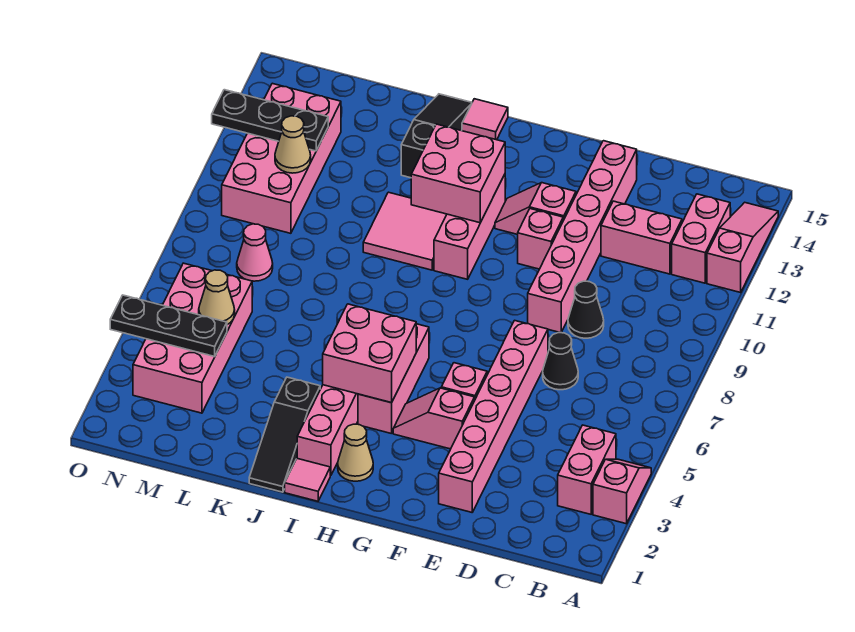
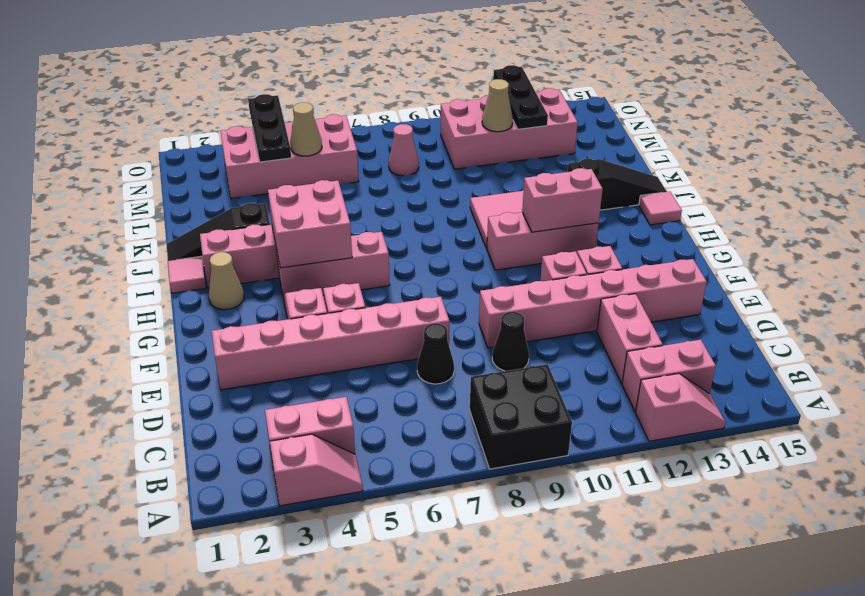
none -> black brick A8:B9 level 1
pink slope A12:A14 level 1 top 12 -> pink slope A12:A13 level 1 top 12
pink brick H11:I12 level 2 -> pink brick H11:H12 level 2

